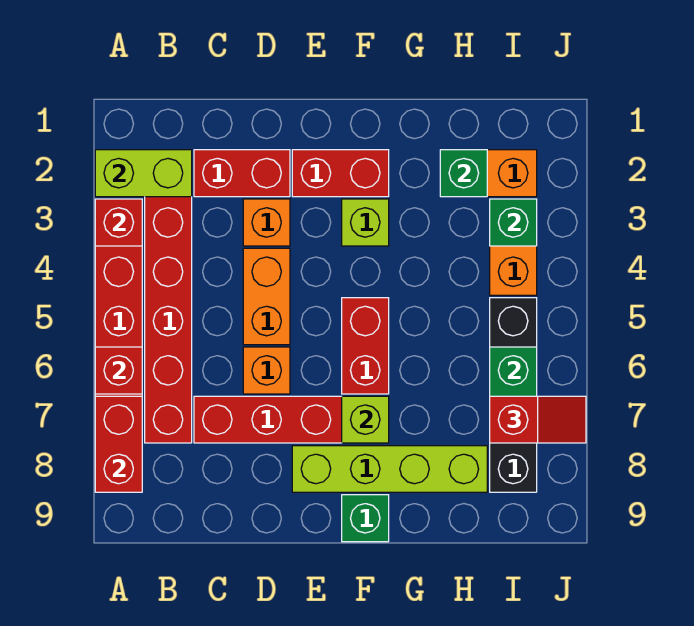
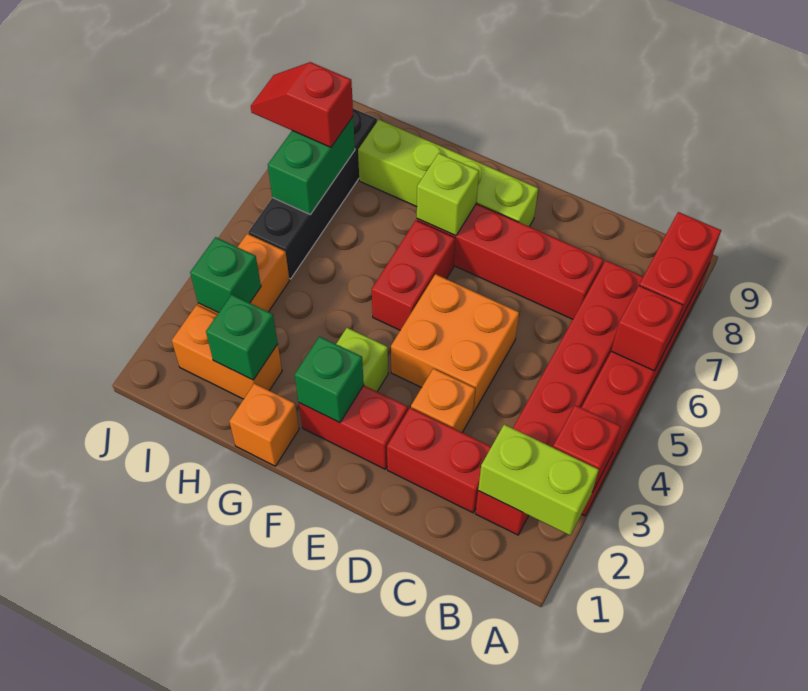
orange brick D4:D5 level 1 -> orange brick D4:E5 level 1
orange brick D6 level 1 -> orange brick G1 level 1
green brick F9 level 1 -> green brick F2 level 2

